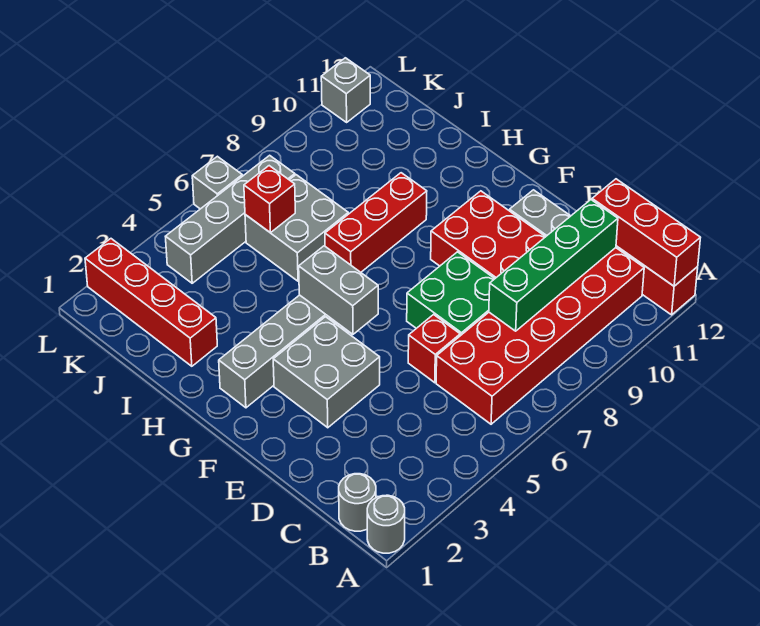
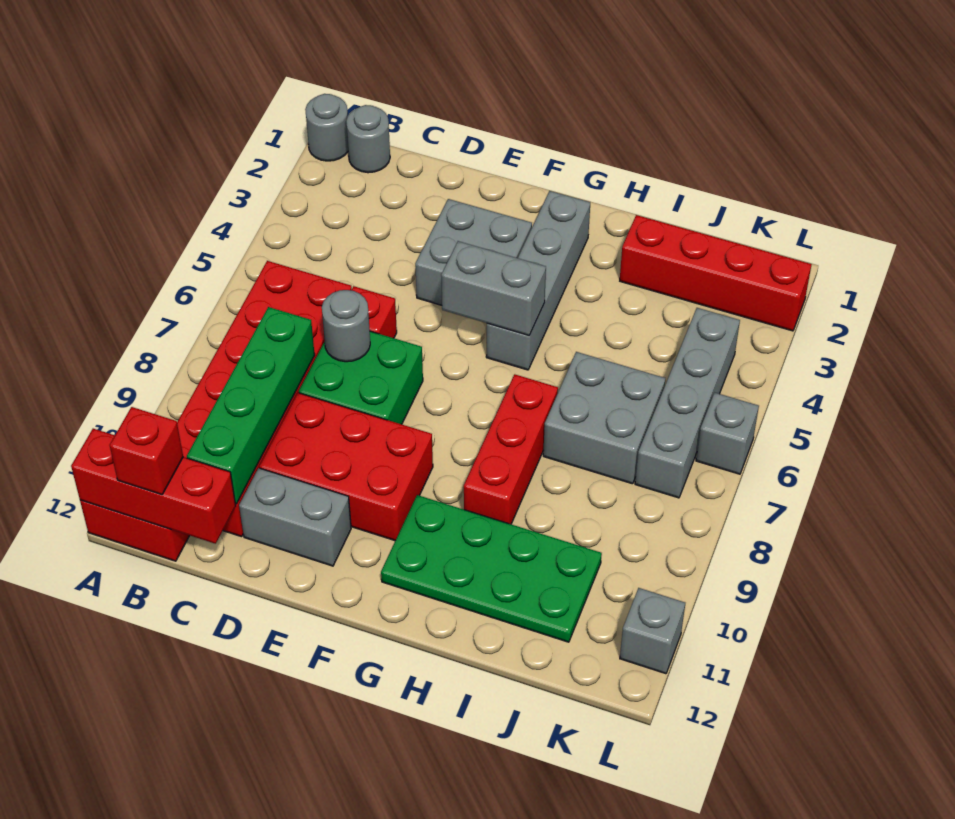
none -> grey round brick D7 level 2
none -> green plate G10:J11 level 1
red brick J6 level 2 -> red brick B12 level 3

